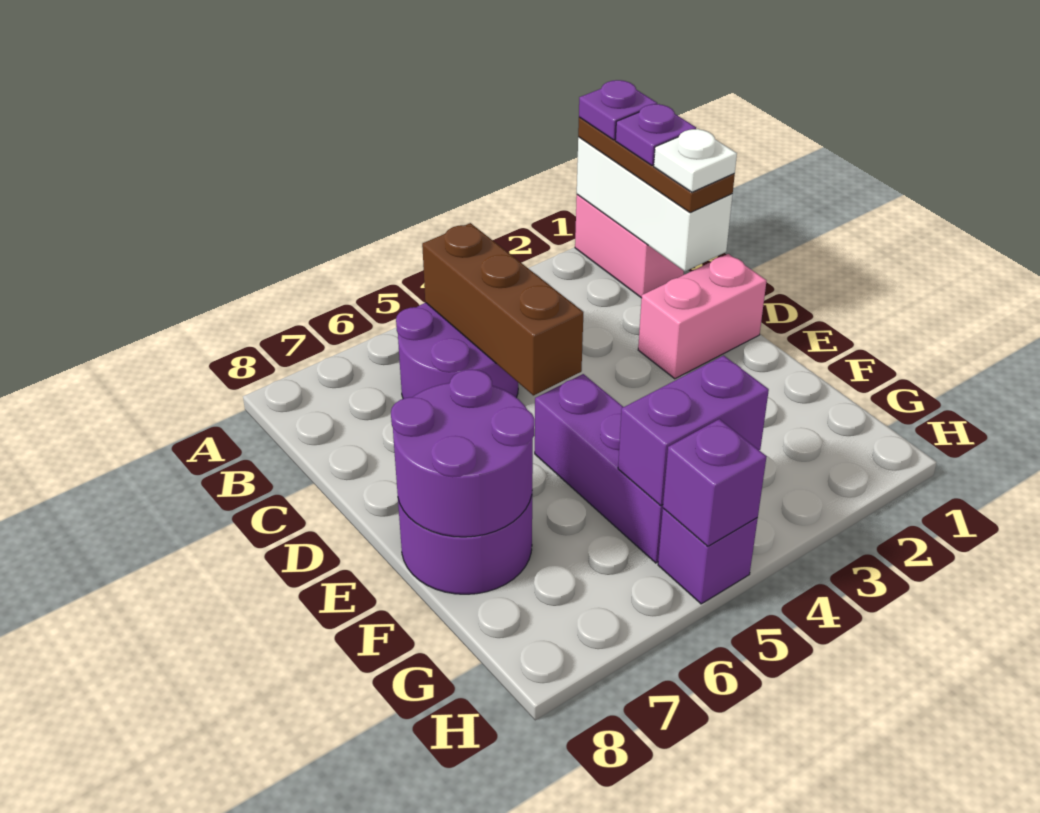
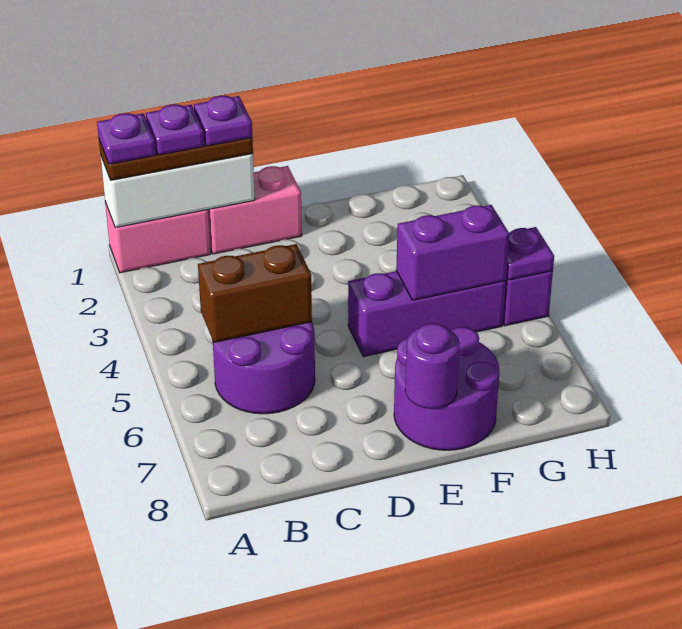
brown brick B5:D5 level 2 -> brown brick B5:C5 level 2
white plate C1 level 4 -> purple plate C1 level 4
pink brick D1:D2 level 1 -> pink brick C1:D1 level 1
purple round brick E7:F8 level 2 -> purple round brick E8 level 2
purple brick G4:G5 level 2 -> purple brick F5:G5 level 2
purple brick H5 level 2 -> purple plate H5 level 2

